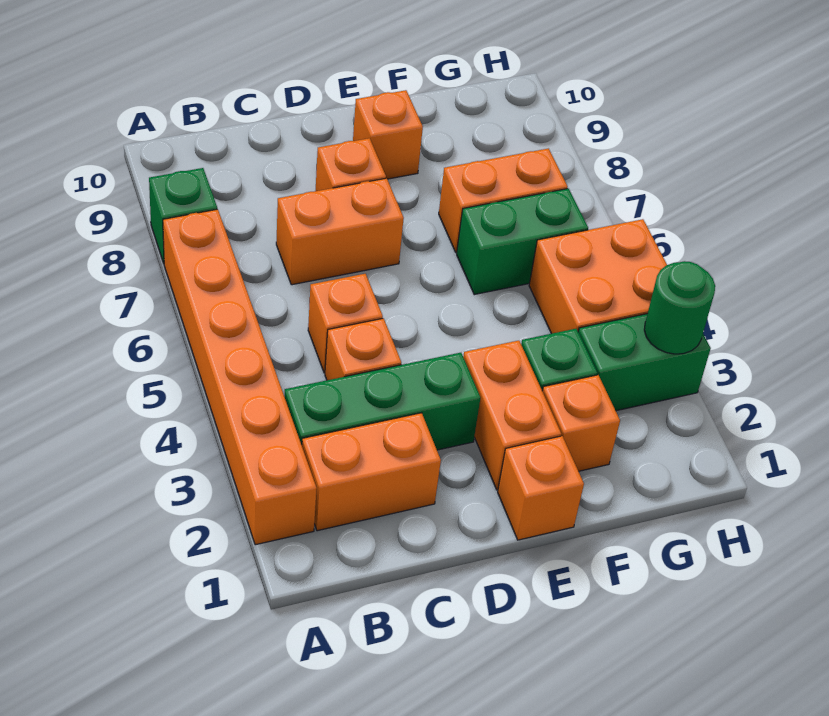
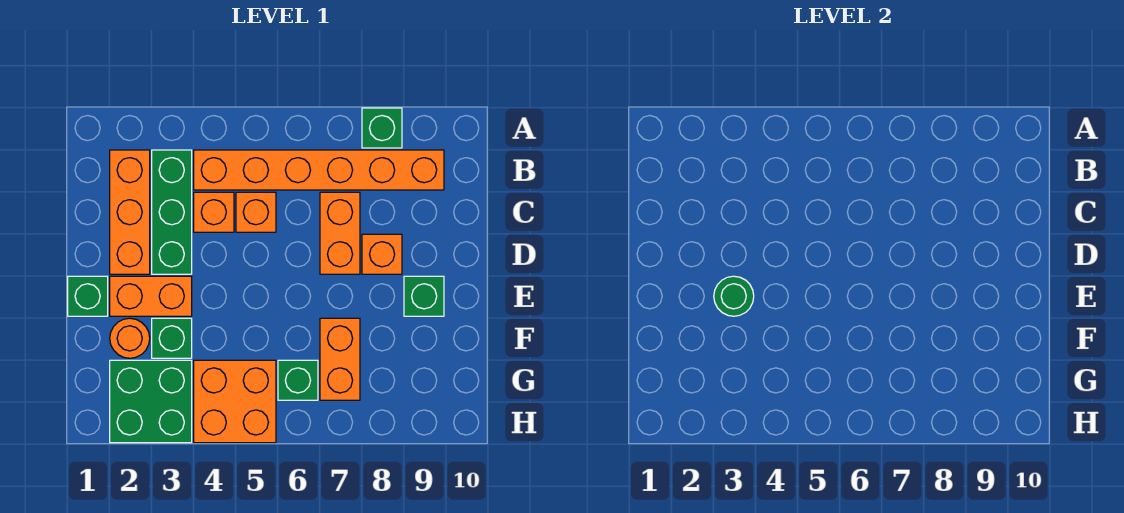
orange brick A2:A7 level 1 -> orange brick B4:B9 level 1
orange brick B2:C2 level 1 -> orange brick B2:D2 level 1
orange brick E1 level 1 -> green brick E1 level 1
orange brick E9 level 1 -> green brick E9 level 1
orange brick F2 level 1 -> orange round brick F2 level 1
green brick F6:G6 level 1 -> green brick G6 level 1
green brick G3:H3 level 1 -> green brick G2:H3 level 1
green round brick H3 level 2 -> green round brick E3 level 2

